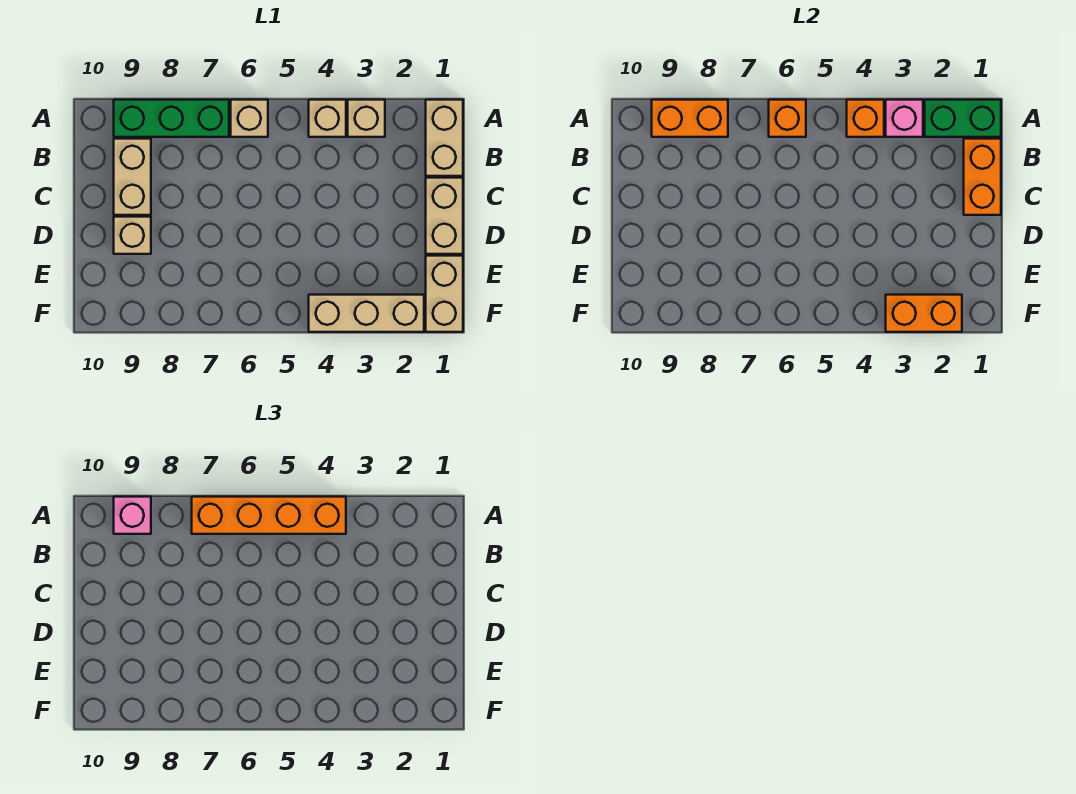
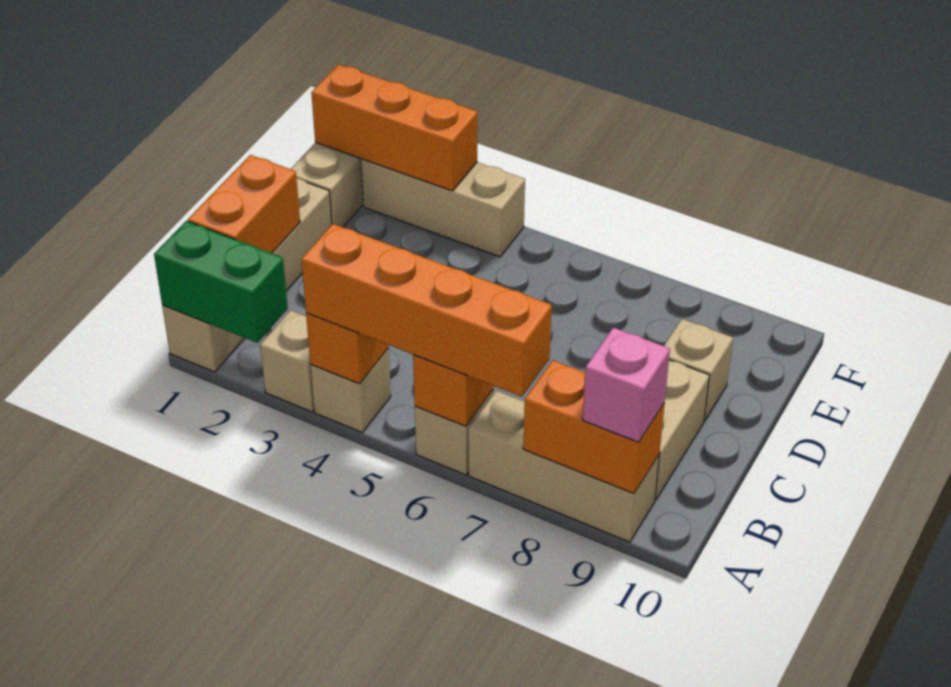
pink brick A3 level 2 -> none
green brick A7:A9 level 1 -> tan brick A7:A9 level 1
orange brick F2:F3 level 2 -> orange brick F1:F3 level 2

